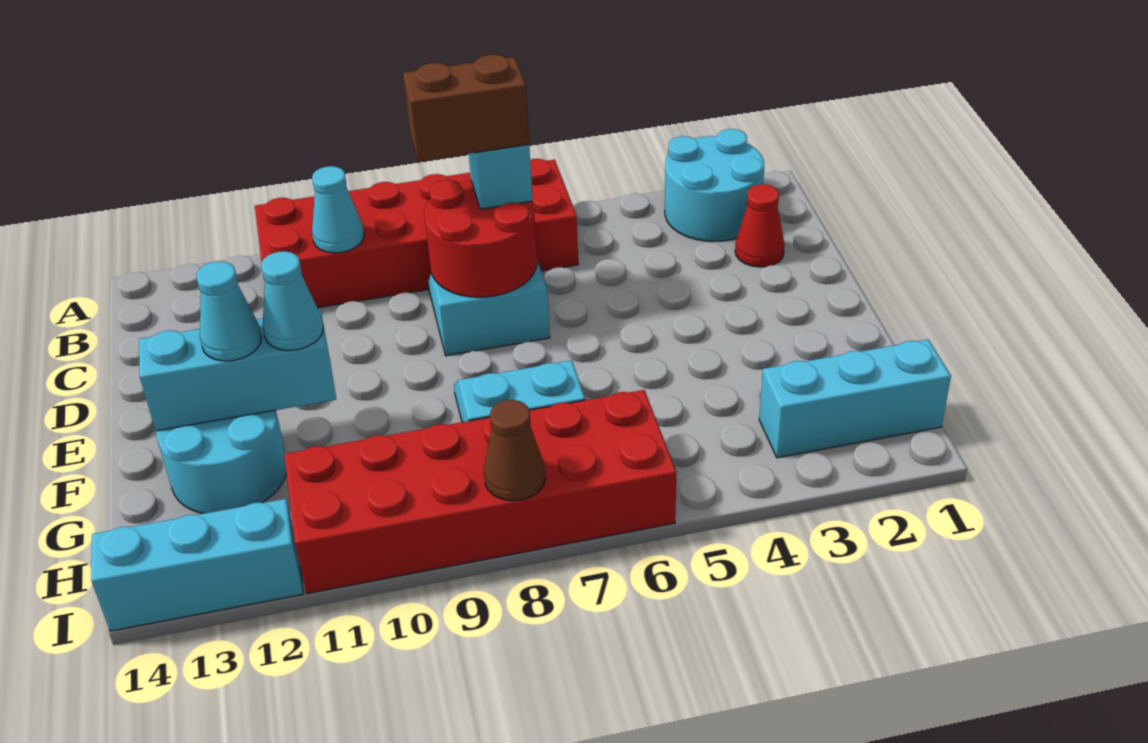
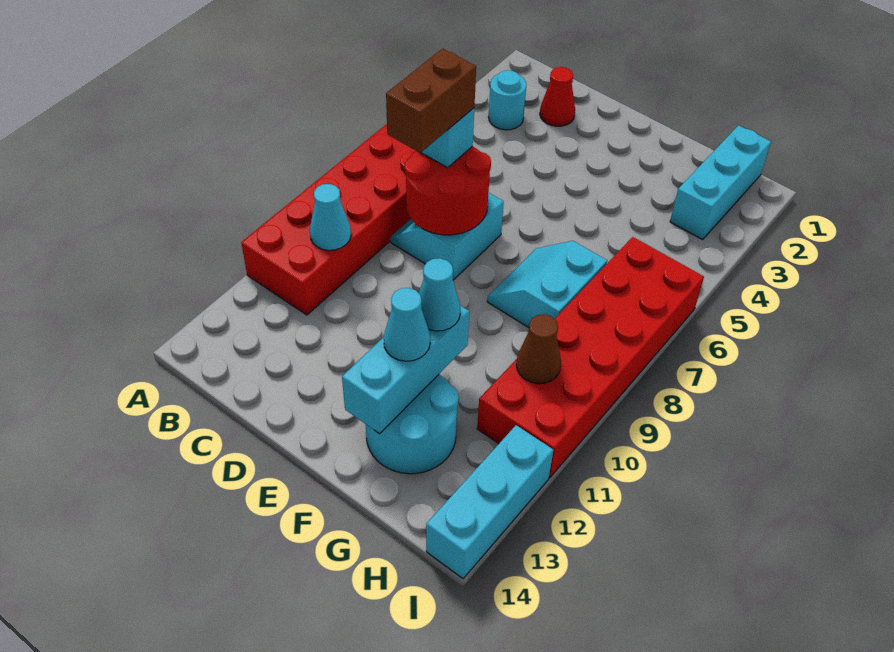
cyan round brick A2:B3 level 1 -> cyan round brick B3 level 1
brown cone I8 level 2 -> brown cone H10 level 2

